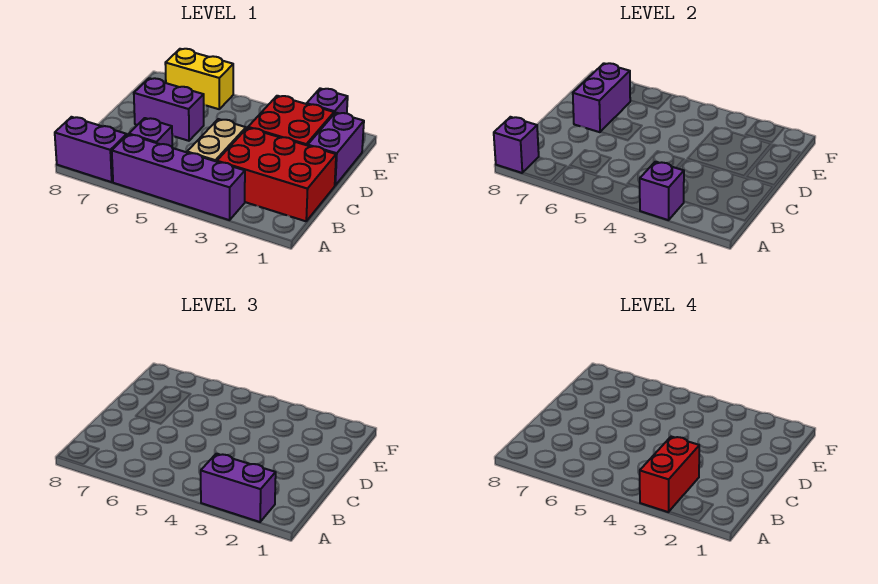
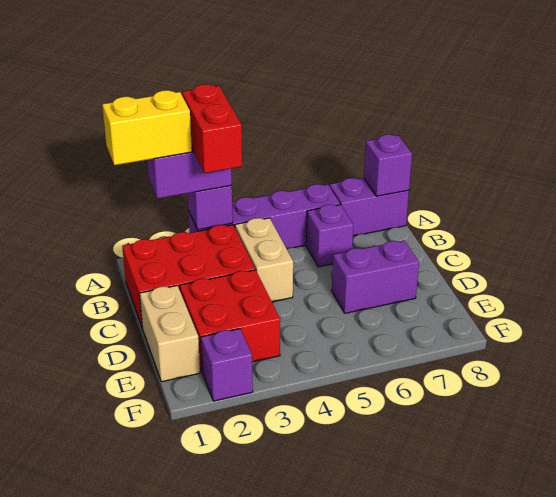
purple brick D1:E1 level 1 -> tan brick D1:E1 level 1
purple brick D7:E7 level 2 -> none
yellow brick F6:F7 level 1 -> yellow brick A1:A2 level 4

